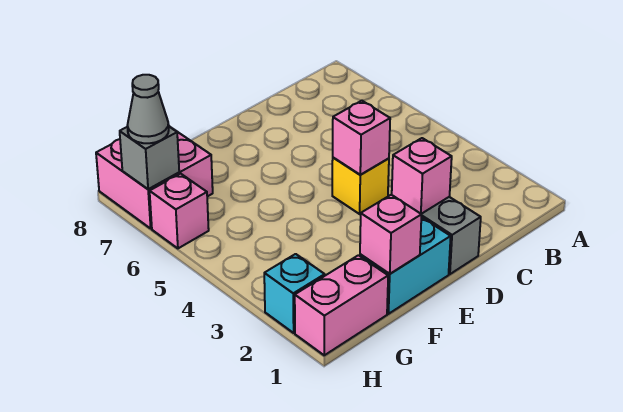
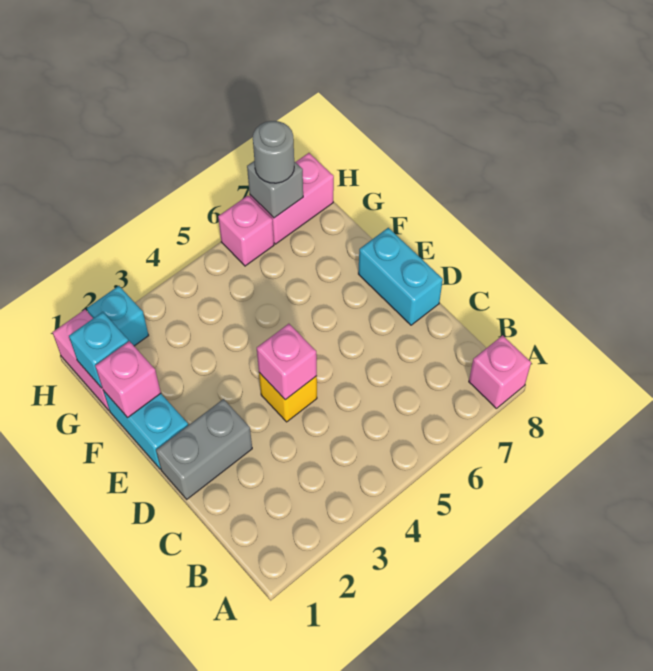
pink brick D2 level 2 -> pink brick A8 level 1
none -> cyan brick D8:E8 level 1
none -> cyan brick G1 level 2
pink brick G7:H8 level 1 -> pink brick H7:H8 level 1
grey cone H7 level 3 -> grey round brick H7 level 3

